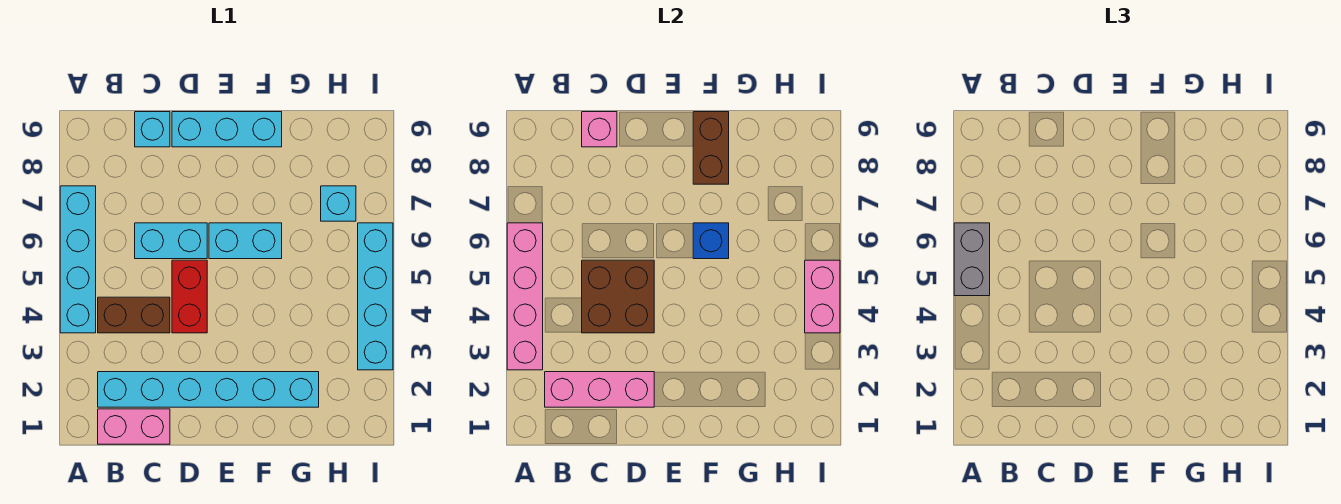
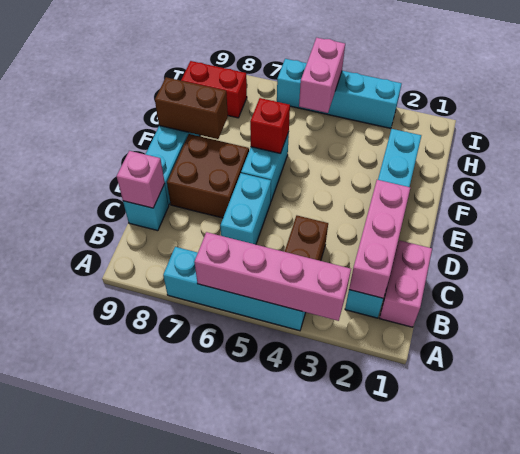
grey brick A5:A6 level 3 -> none
brown brick C4:D5 level 2 -> brown brick D7:E8 level 1
red brick D4:D5 level 1 -> red brick H8:H9 level 1
blue brick F6 level 2 -> red brick F6 level 2
cyan brick H7 level 1 -> none
pink brick I4:I5 level 2 -> pink brick H5:I5 level 2

